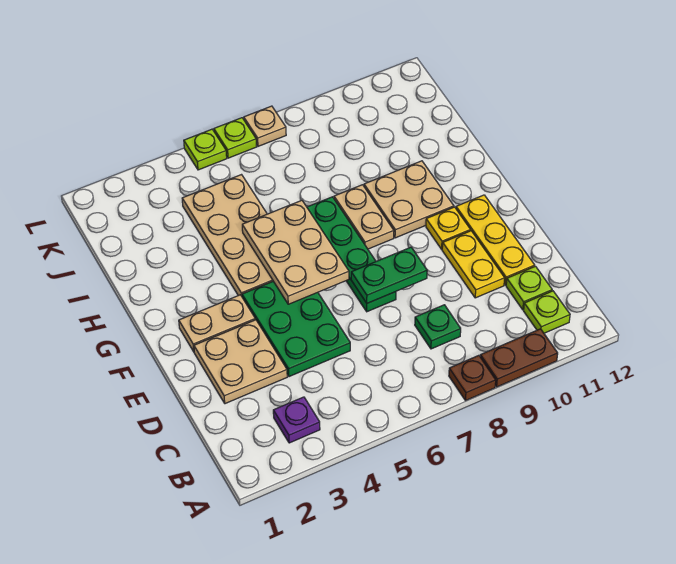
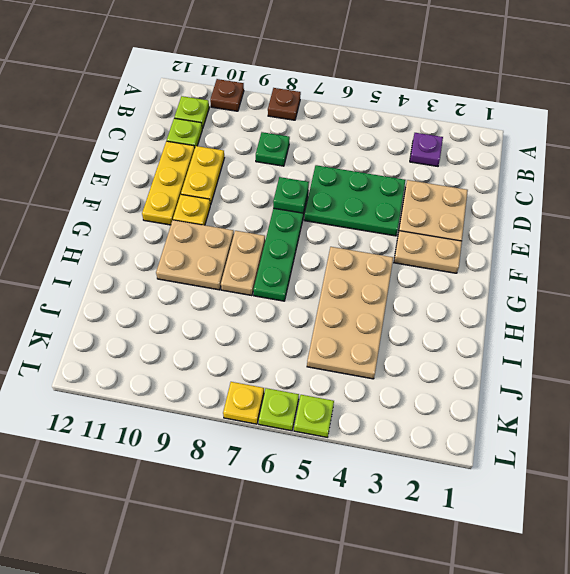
brown plate A9:A10 level 1 -> brown plate A10 level 1
green plate D4:F5 level 1 -> green plate D4:E6 level 1
green plate E7:E8 level 2 -> green plate E7 level 2
tan plate F5:H6 level 2 -> none
tan plate L7 level 1 -> yellow plate L7 level 1

